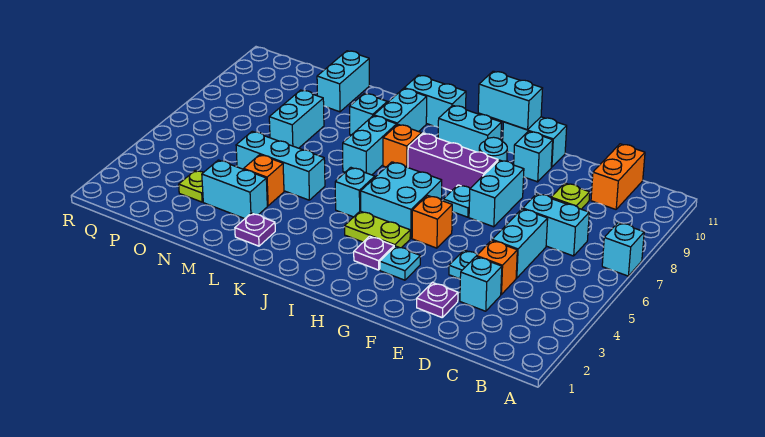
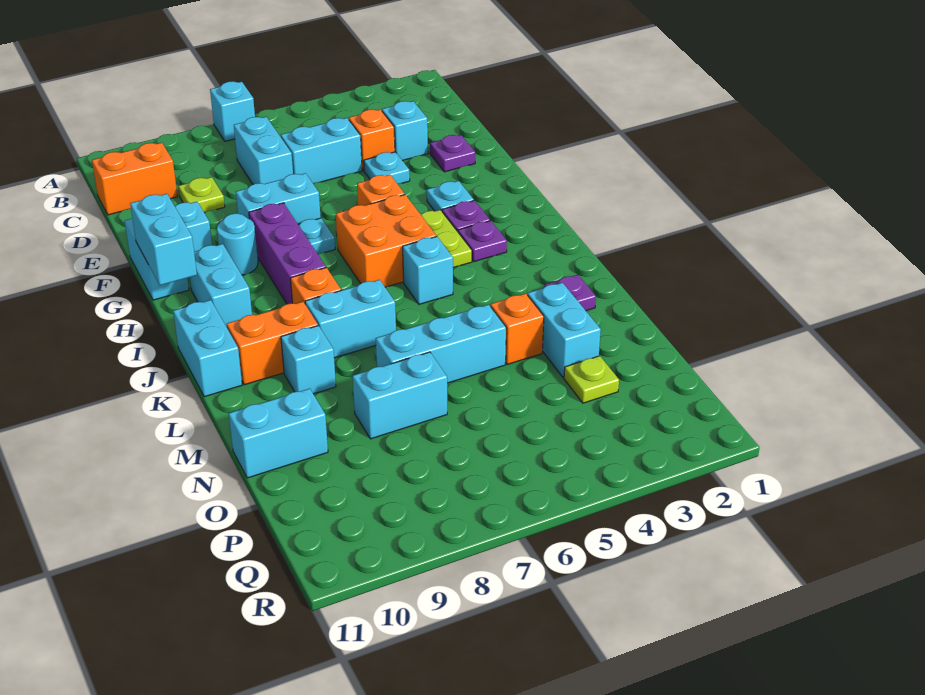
cyan brick H5:I6 level 1 -> orange brick H5:I6 level 1
none -> purple plate I3 level 1
cyan brick K9:K10 level 1 -> orange brick K9:K10 level 1
cyan brick L5:N5 level 1 -> cyan brick M5:M7 level 1

